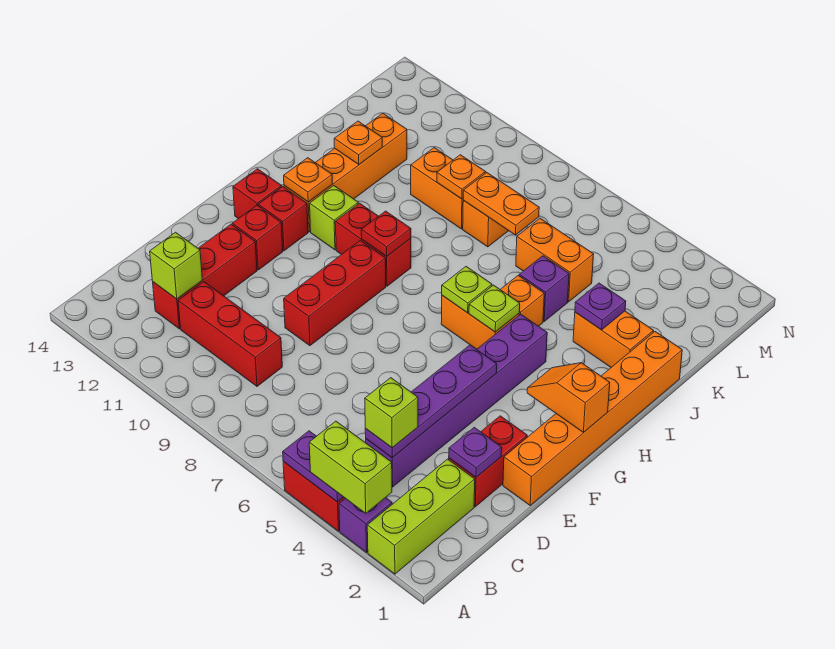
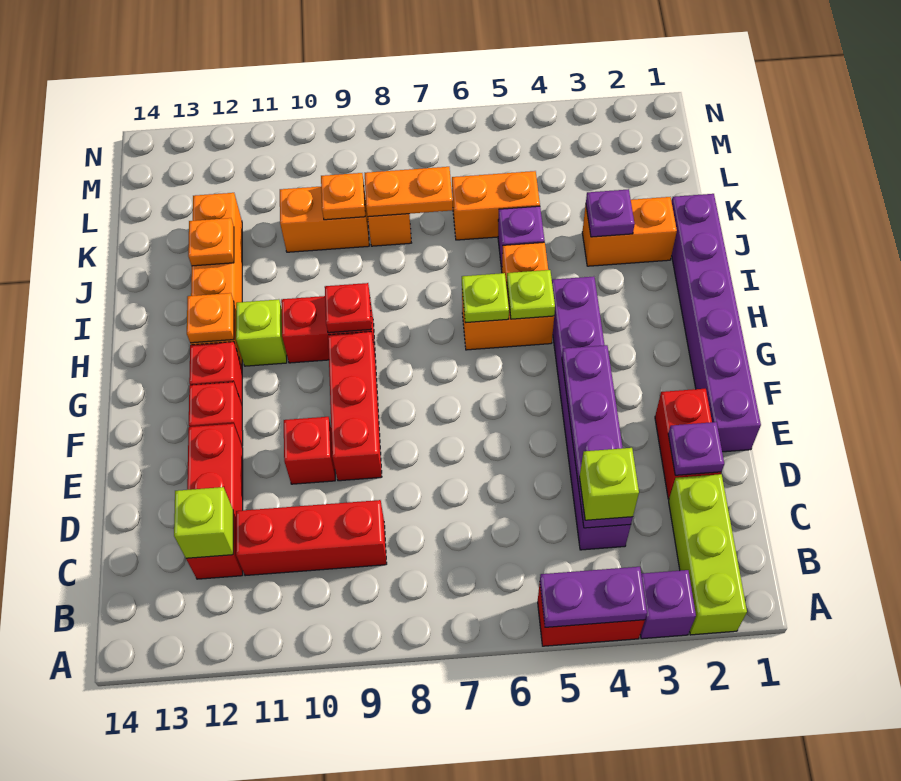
lime brick A3:A4 level 3 -> none
orange brick E1:J1 level 1 -> purple brick E1:J1 level 1
orange slope G1:G2 level 2 top 1 -> none
red brick G13 level 1 -> red brick E10 level 1

